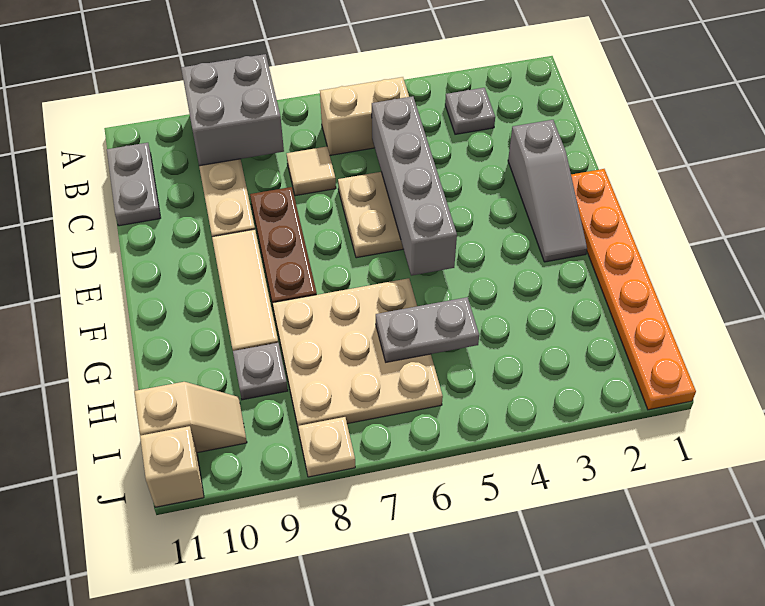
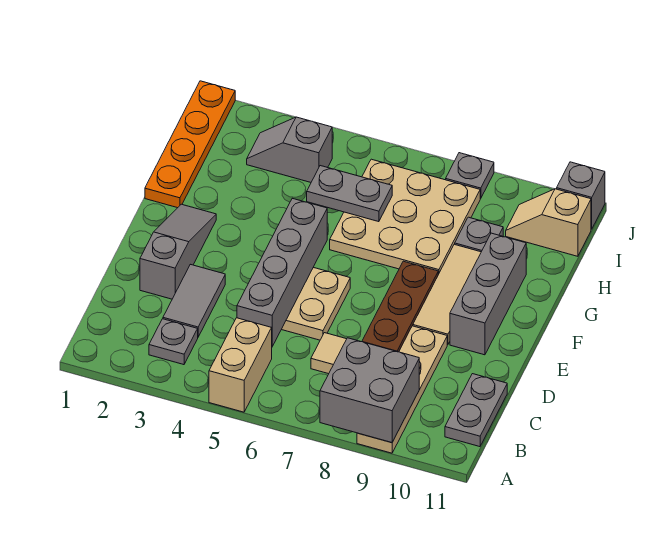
tan brick B5:B6 level 1 -> tan brick A5:B5 level 1
none -> grey tile C3:D3 level 1
orange plate E1:J1 level 1 -> orange plate G1:J1 level 1
none -> grey brick E10:G10 level 1
none -> grey slope I3:I4 level 1 top 4
tan plate J8 level 1 -> grey plate J8 level 1
tan brick J11 level 1 -> grey brick J11 level 1

